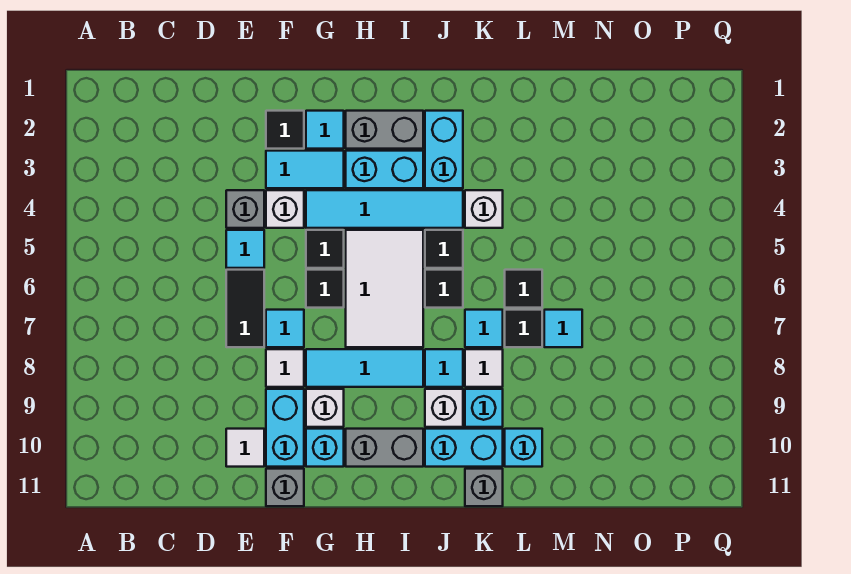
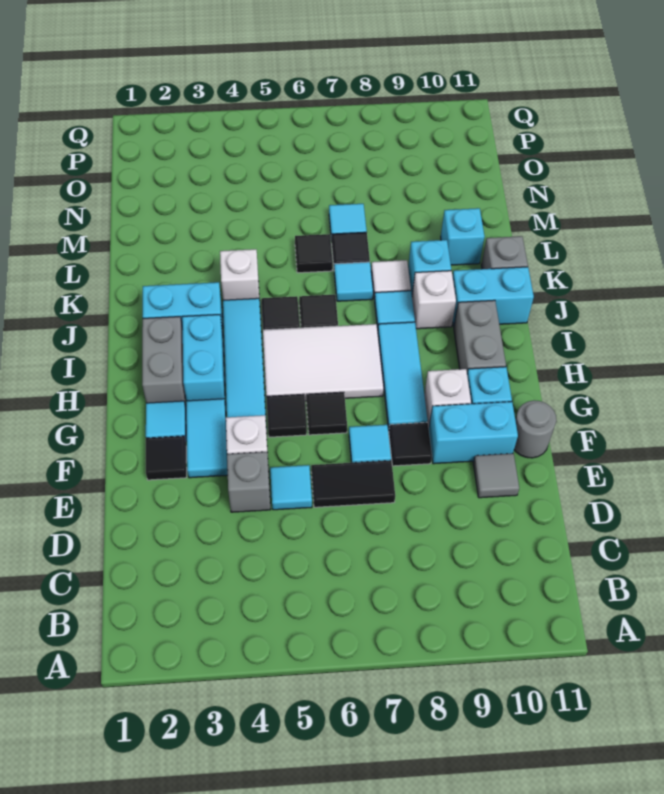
white tile E10 level 1 -> grey tile E10 level 1
white tile F8 level 1 -> black tile F8 level 1
grey brick F11 level 1 -> grey round brick F11 level 1
cyan brick J10:K10 level 1 -> cyan brick J10:J11 level 1

